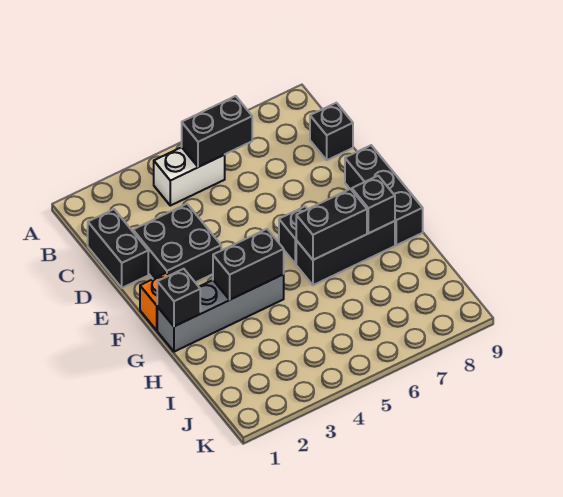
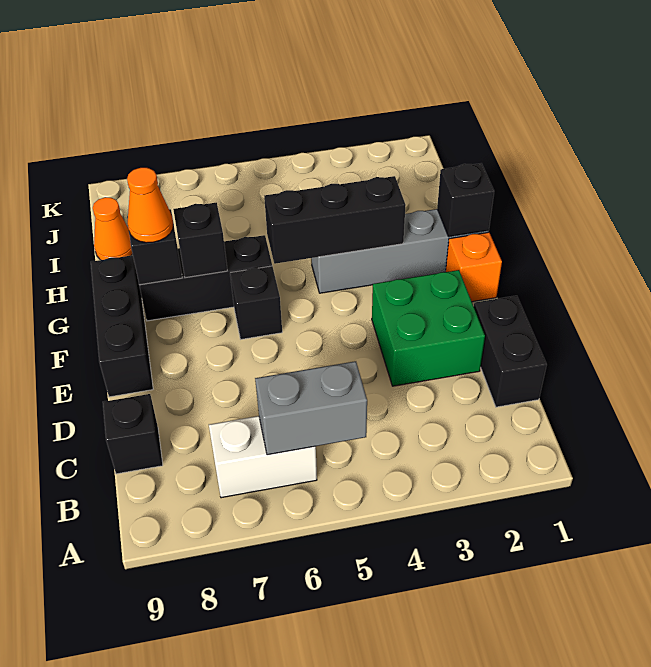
white brick B4:B5 level 1 -> white brick B6:B7 level 1
black brick B5:B6 level 2 -> grey brick B5:B6 level 2
black brick D2:E3 level 1 -> green brick D2:E3 level 1
black brick G3:G4 level 2 -> black brick G3:G5 level 2
black brick G6:G7 level 2 -> black brick G7 level 2
none -> orange cone G8 level 3
none -> orange cone I9 level 1

